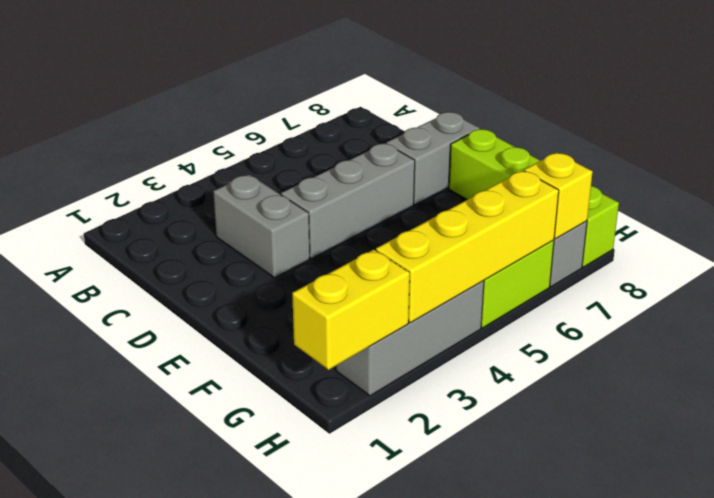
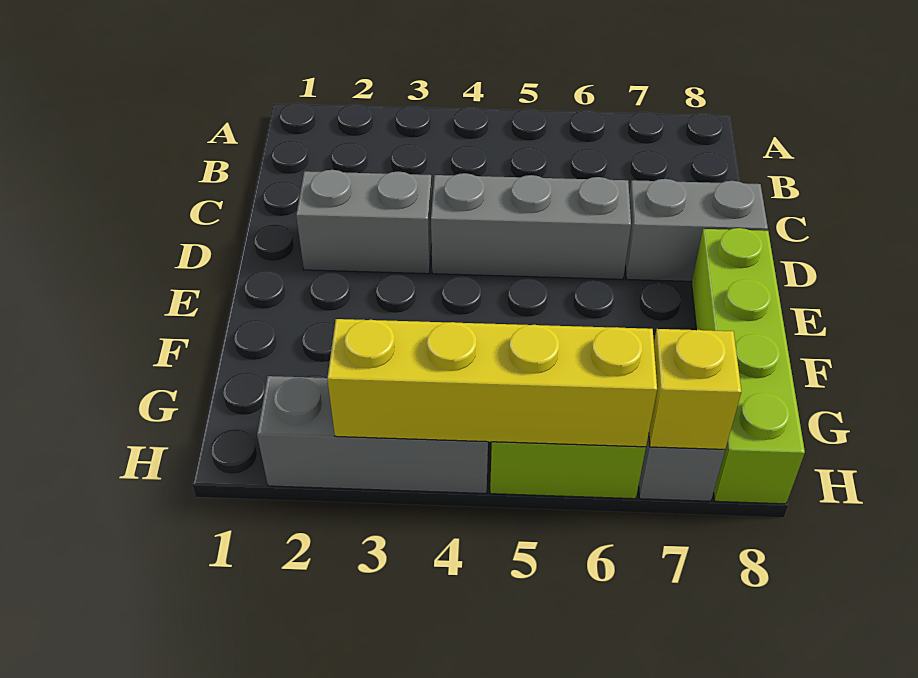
grey brick C3:D3 level 1 -> grey brick D2:D3 level 1
yellow brick H1:H2 level 2 -> none

